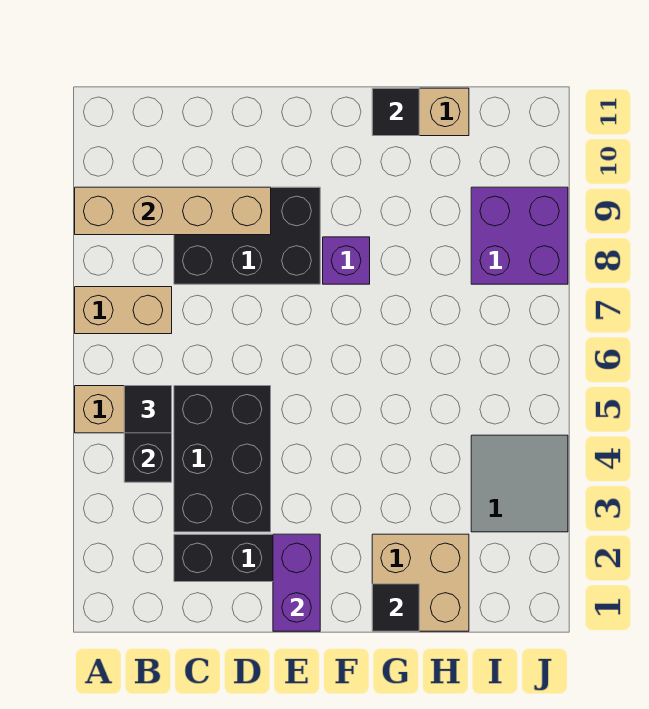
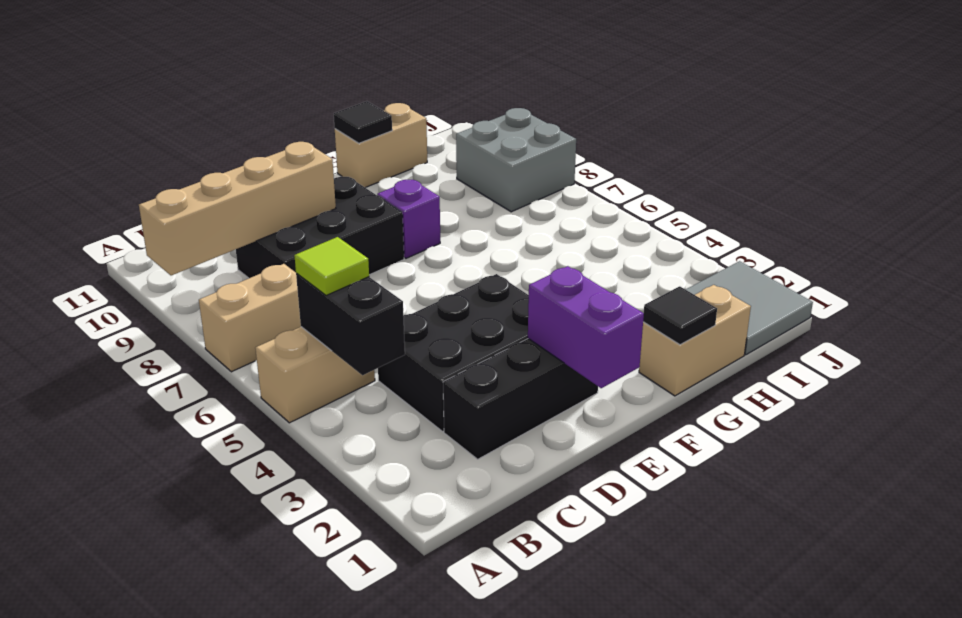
black tile B5 level 3 -> lime tile B5 level 3
black brick C3:D5 level 1 -> black brick C3:E4 level 1
tan brick G1:H2 level 1 -> tan brick G1:H1 level 1
grey tile I3:J4 level 1 -> grey tile I1:J2 level 1
purple brick I8:J9 level 1 -> grey brick I8:J9 level 1

